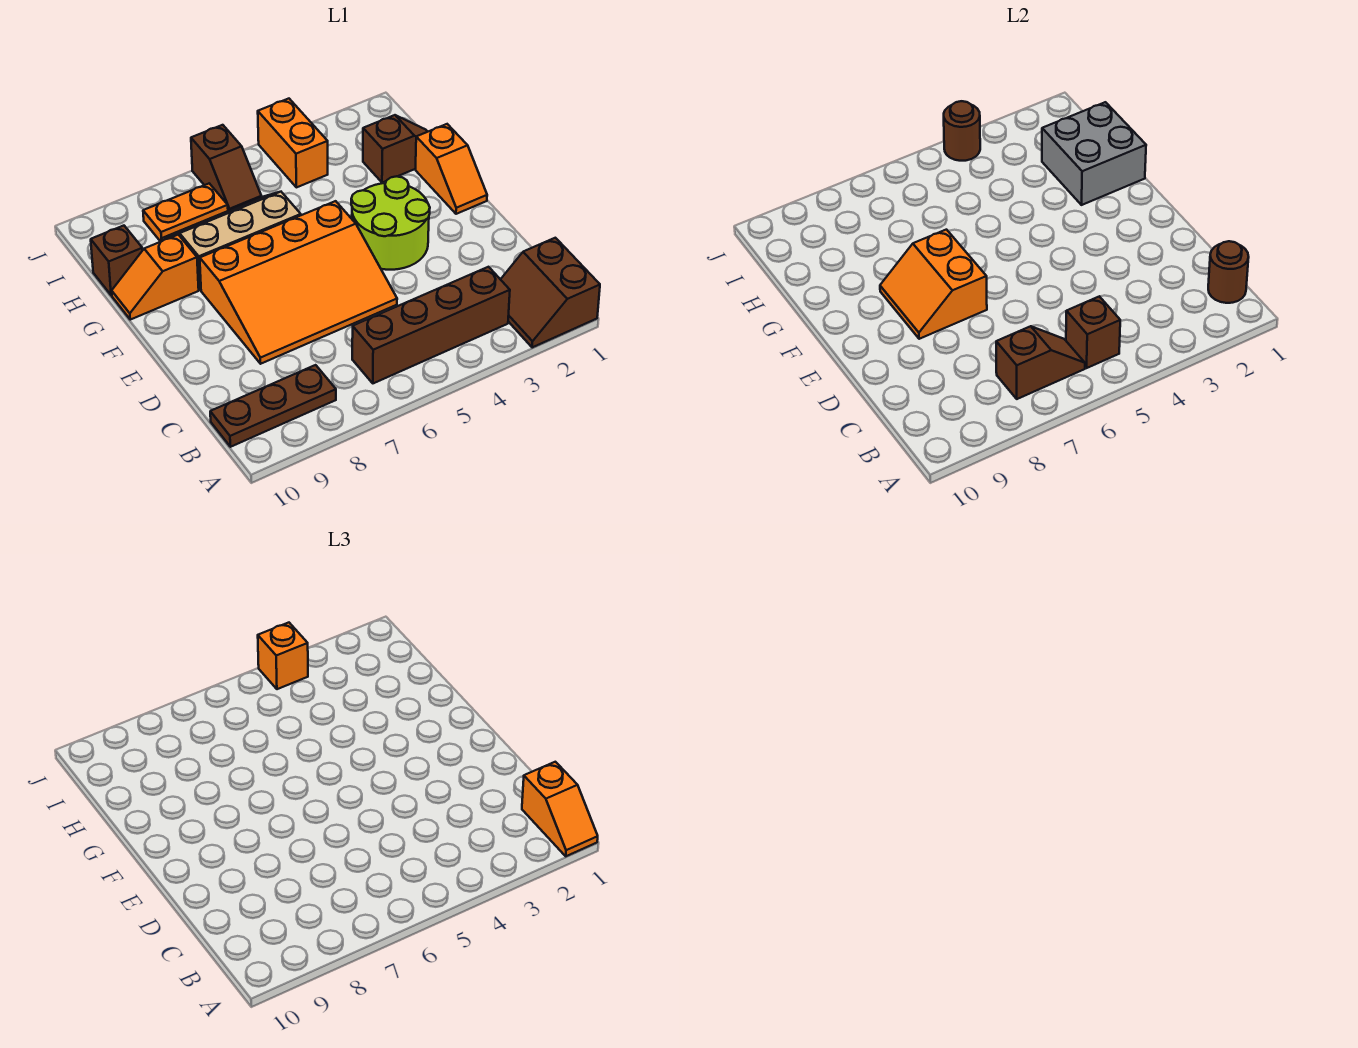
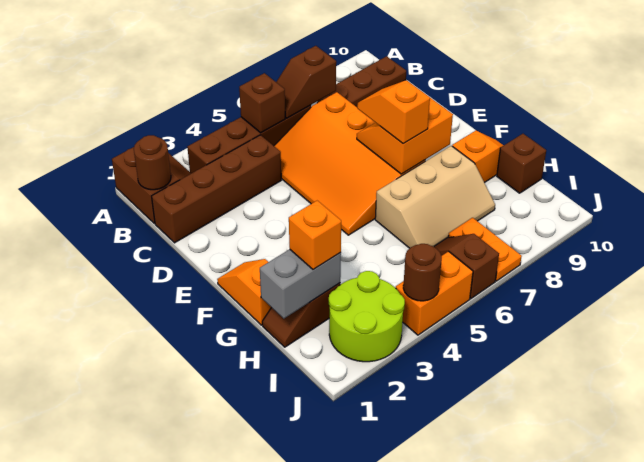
orange slope A1:B1 level 3 top B -> orange slope E7:F7 level 3 top F
none -> brown brick C1:C4 level 1
orange slope D5:F8 level 1 top F -> orange slope C5:F7 level 1 top 7
lime round brick E3:F4 level 1 -> lime round brick I2:J3 level 1
orange slope E7:F8 level 2 top 7 -> orange slope E7:F8 level 2 top F
grey brick G1:H2 level 2 -> grey brick H1:H2 level 2
orange brick I4:J4 level 1 -> orange brick J4:J5 level 1
orange plate I7:I8 level 1 -> orange plate I7:J7 level 1
orange brick J4 level 3 -> orange brick H2 level 3

